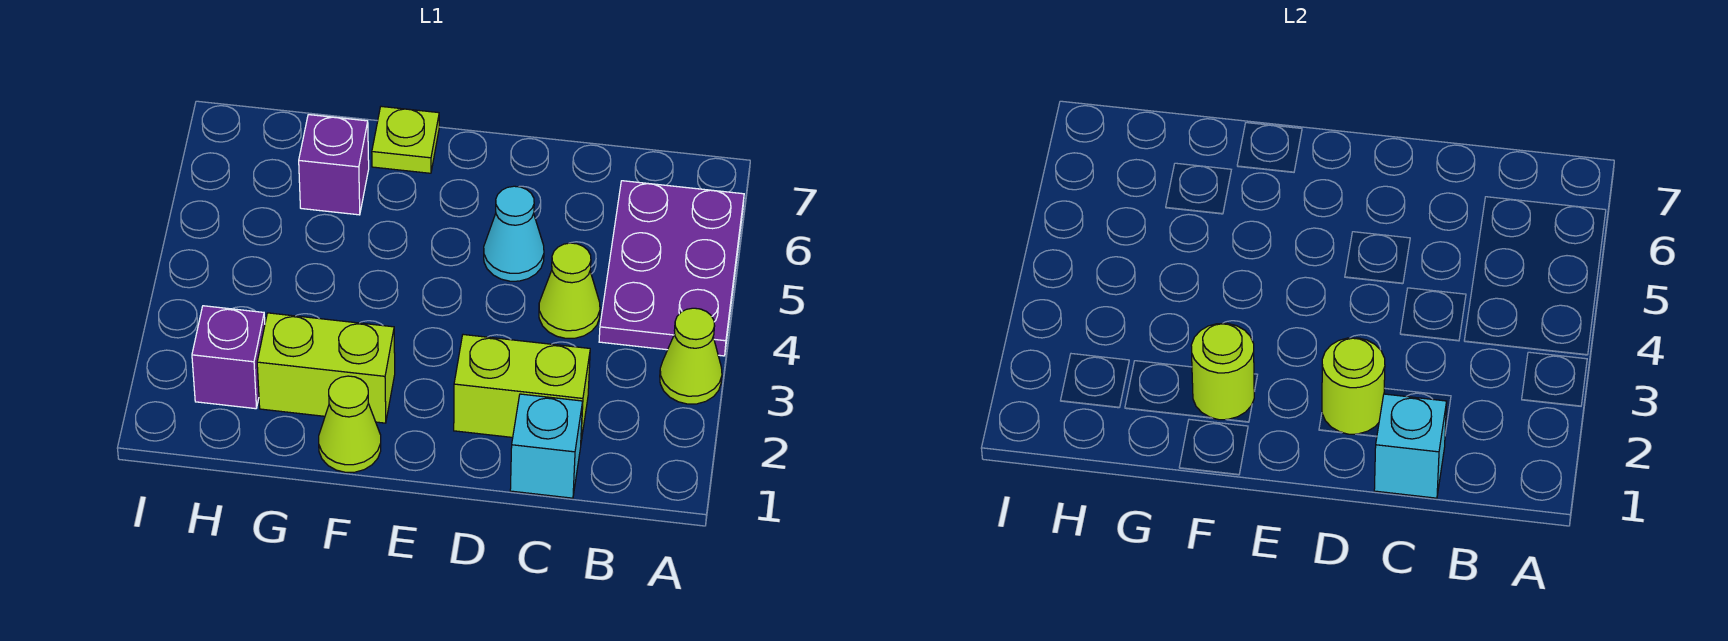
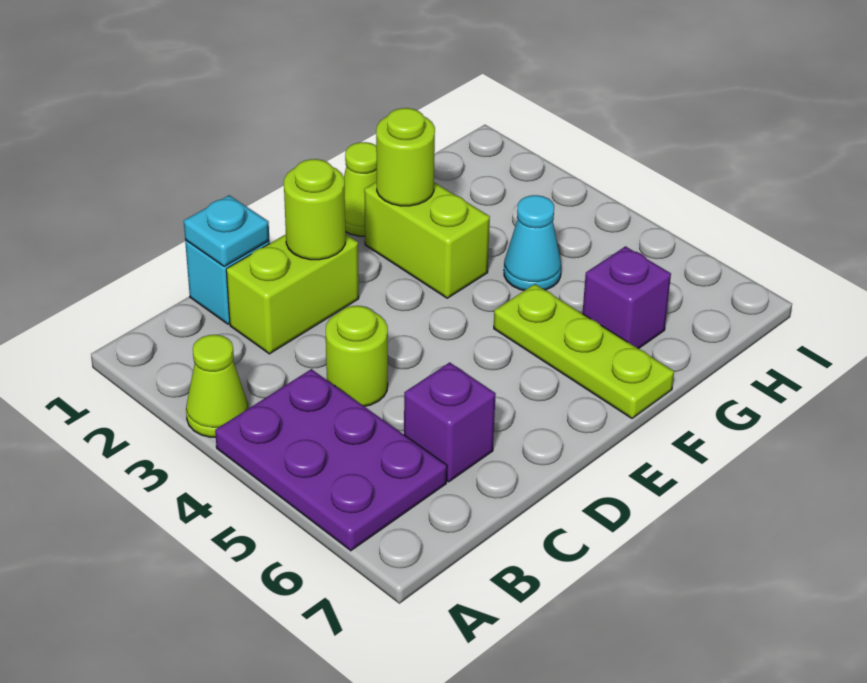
cyan brick C1 level 2 -> cyan plate C1 level 2
lime cone C4 level 1 -> lime round brick C4 level 1
cyan cone D5 level 1 -> cyan cone G4 level 1
lime brick F2:G2 level 1 -> lime brick F2:F3 level 1
lime plate F7 level 1 -> lime plate F5:F7 level 1
purple brick H2 level 1 -> purple brick C6 level 1

